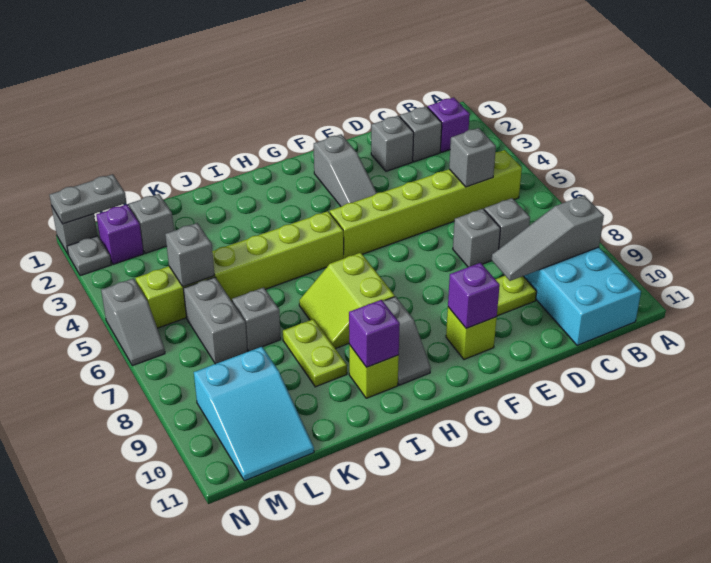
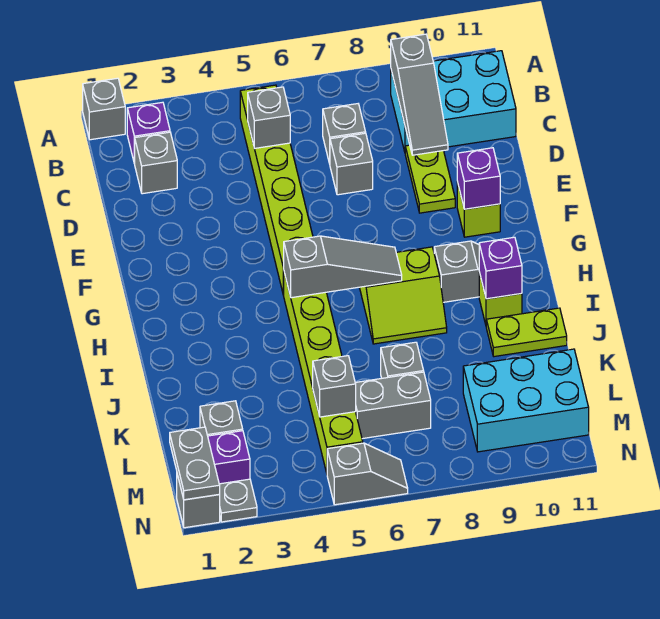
grey brick D2 level 1 -> grey brick A1 level 1
grey slope F2:F4 level 1 top 2 -> grey slope H5:H7 level 2 top 5
lime plate J8:J9 level 1 -> lime plate J10:J11 level 1
cyan slope L9:M11 level 1 top 9 -> cyan brick L9:M11 level 1

